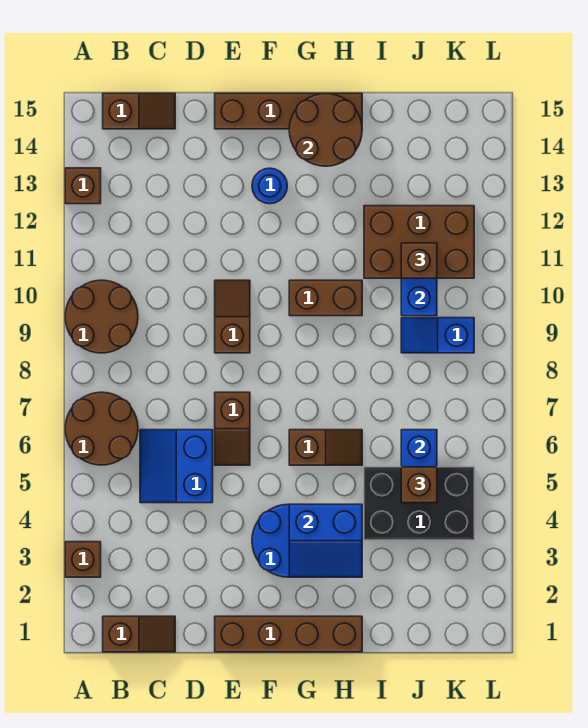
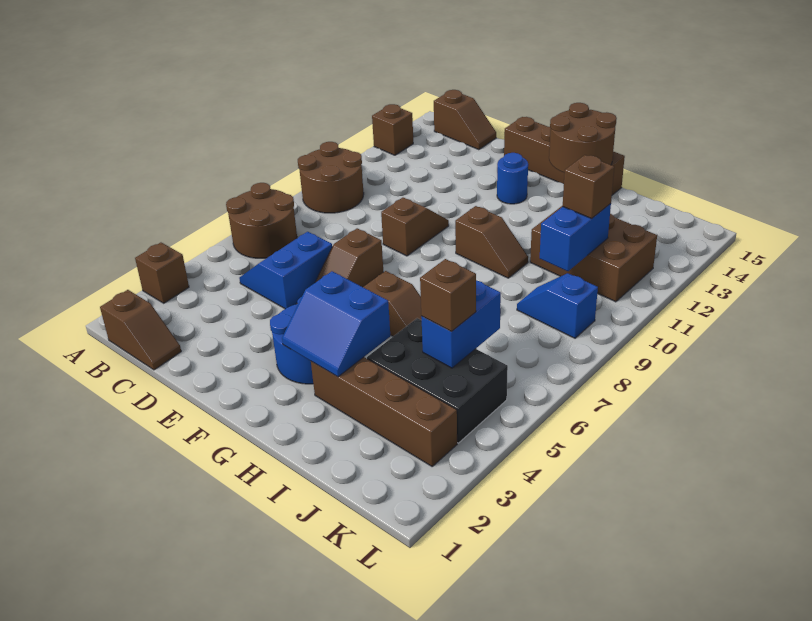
brown brick E1:H1 level 1 -> brown brick H3:K3 level 1
brown brick G10:H10 level 1 -> brown slope G10:H10 level 1 top G

